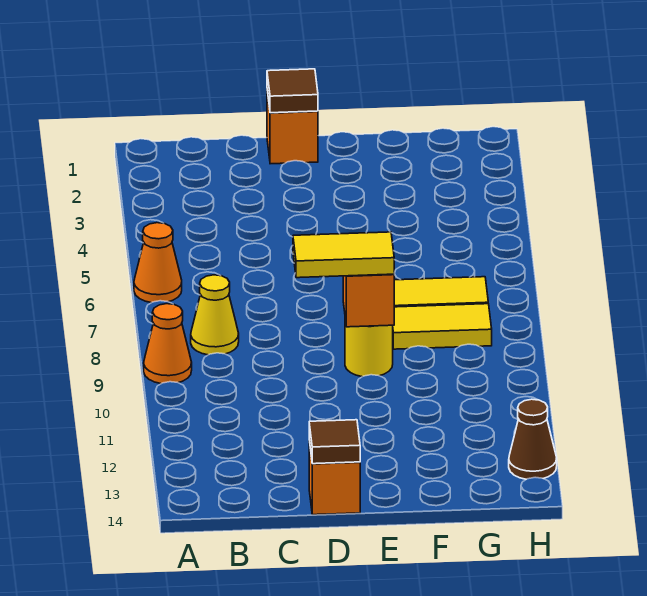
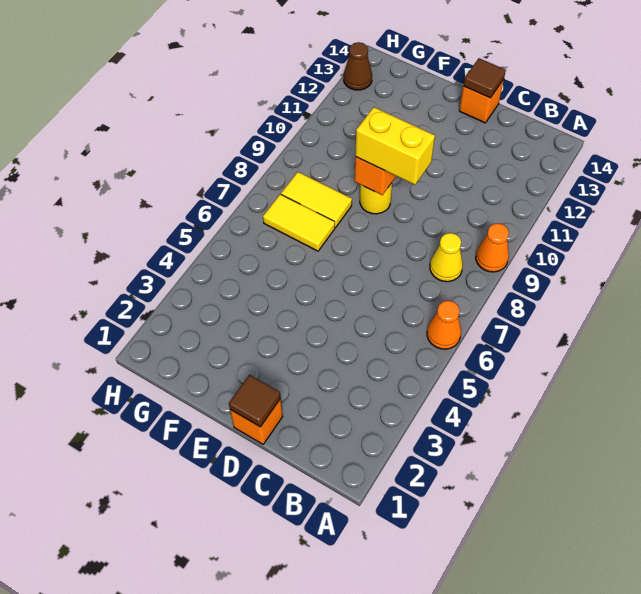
yellow tile D9:E9 level 3 -> yellow brick D9:E9 level 3

